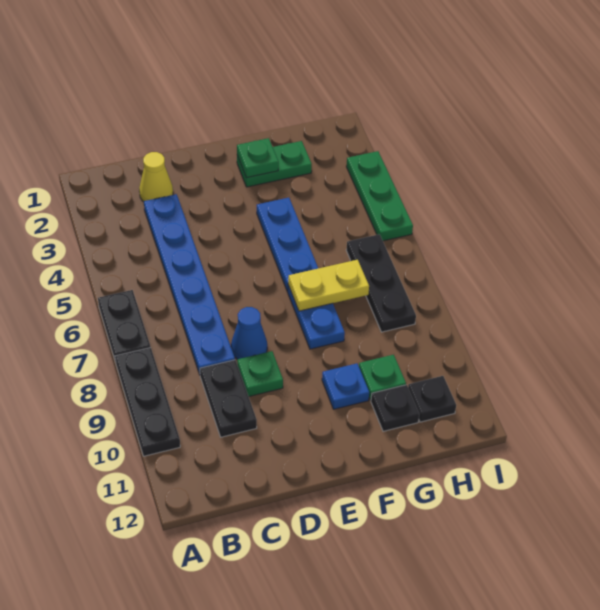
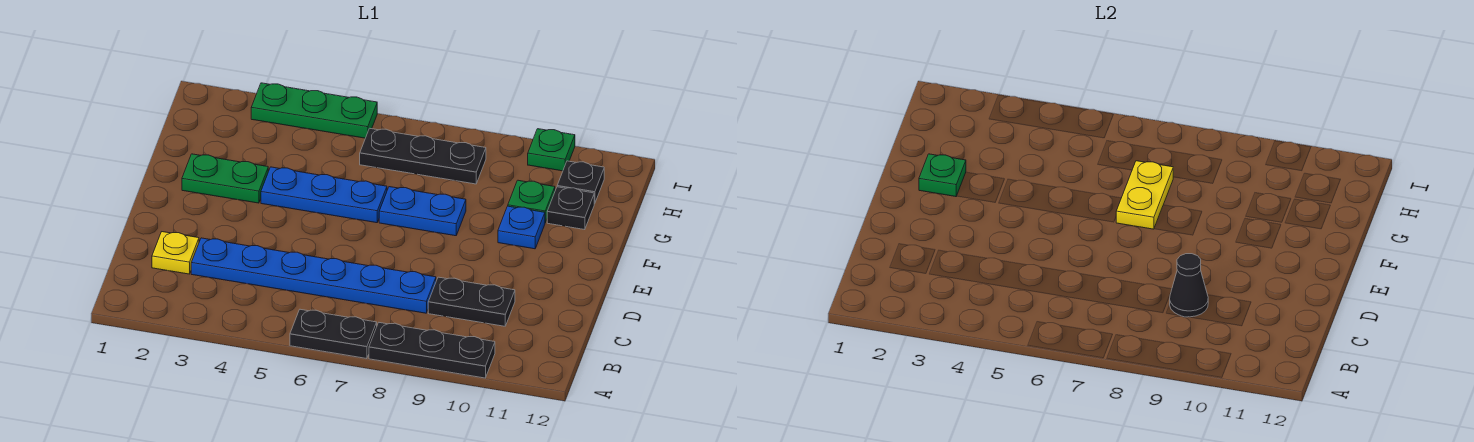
yellow cone C2 level 1 -> yellow plate C2 level 1
none -> black cone C9 level 2
blue cone D8 level 1 -> none
green plate D9 level 1 -> green plate I10 level 1
green plate F2:G2 level 1 -> green plate F2:F3 level 1

